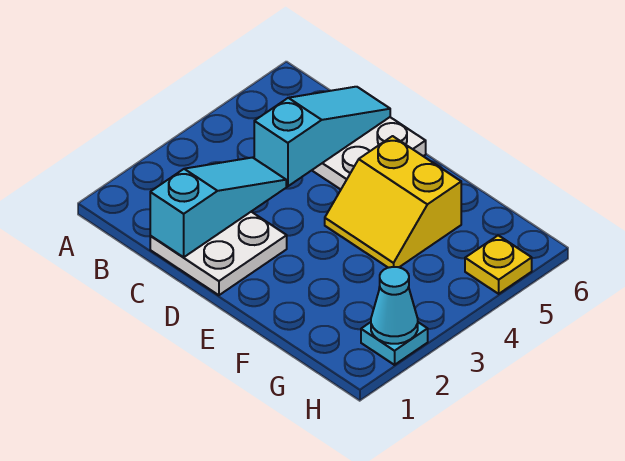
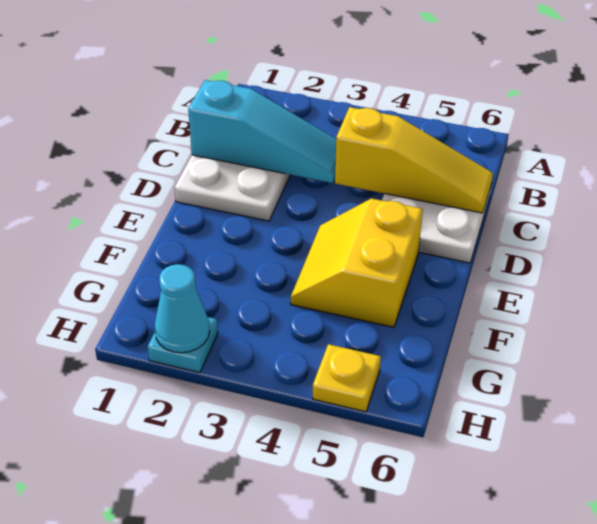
cyan slope C4:C6 level 2 top 4 -> yellow slope C4:C6 level 2 top 4

